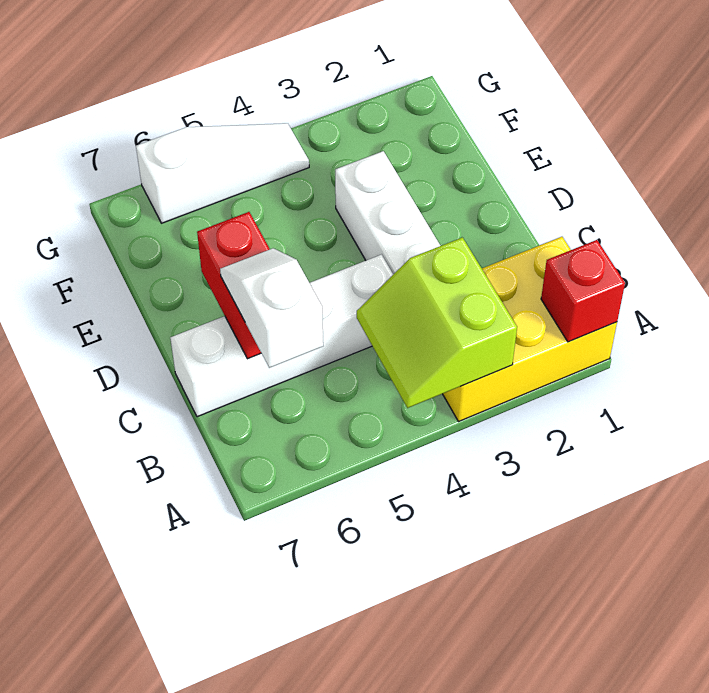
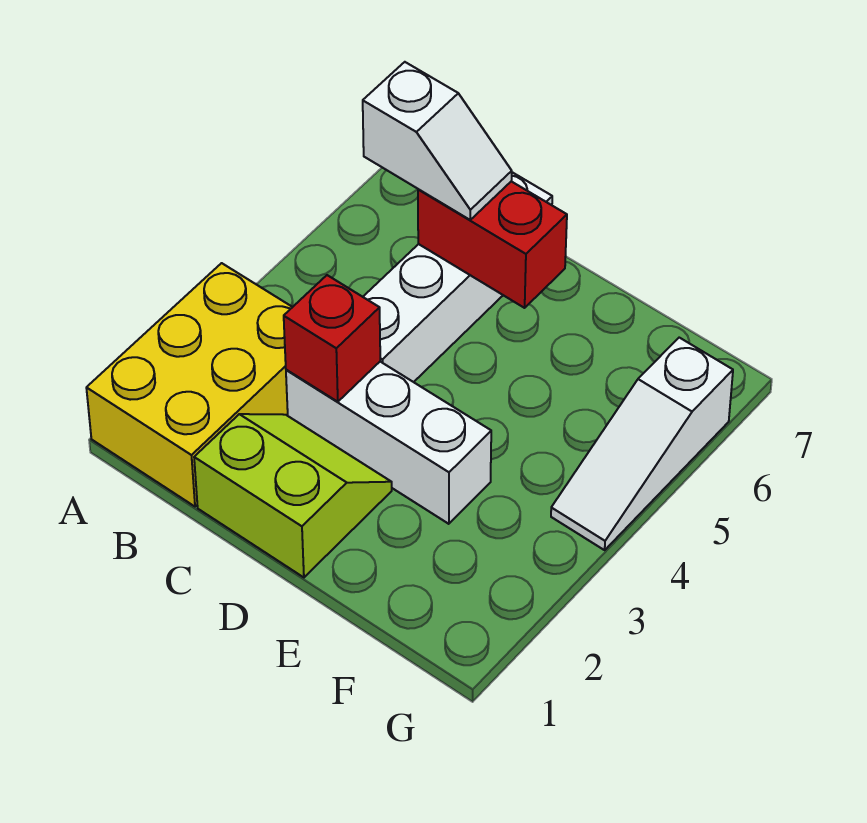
red brick A1 level 2 -> red brick C3 level 2
lime slope A3:B4 level 2 top 3 -> lime slope C1:D2 level 1 top 1

